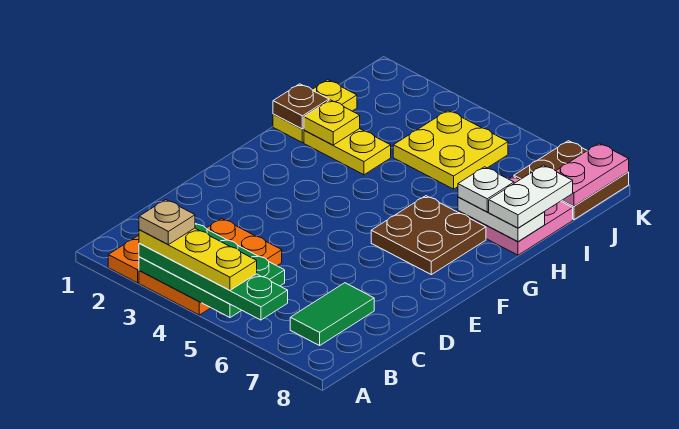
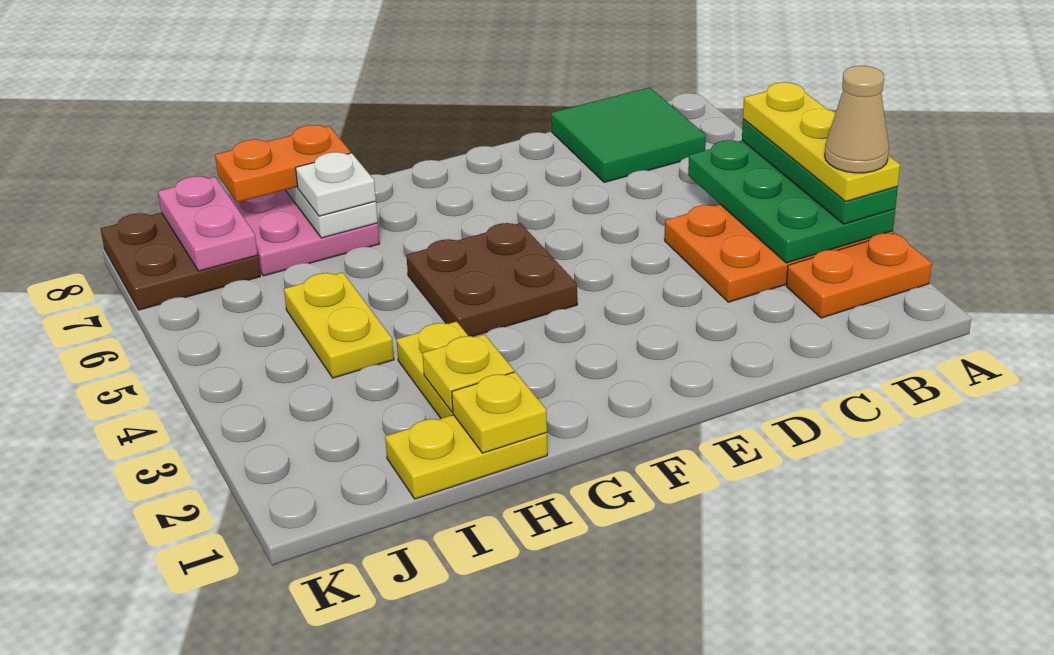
green plate A3:A6 level 3 -> green plate A3:A5 level 3
tan plate A3 level 5 -> tan cone A3 level 5
green tile B7:C7 level 1 -> green tile B7:C8 level 1
brown plate F6:G7 level 1 -> brown plate F4:G5 level 1
brown plate H1 level 2 -> yellow plate H1 level 2
white plate H8:I8 level 3 -> orange plate H8:I8 level 3
yellow plate I4:J5 level 1 -> yellow plate I4:I5 level 1
pink plate J8:K8 level 2 -> pink plate J7:J8 level 2

